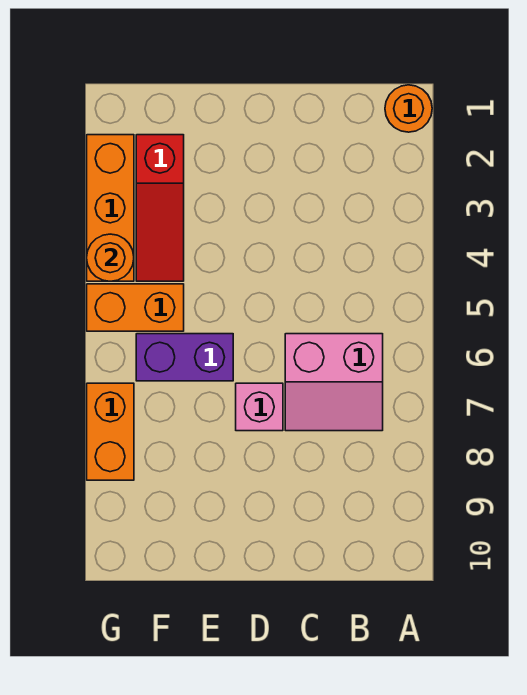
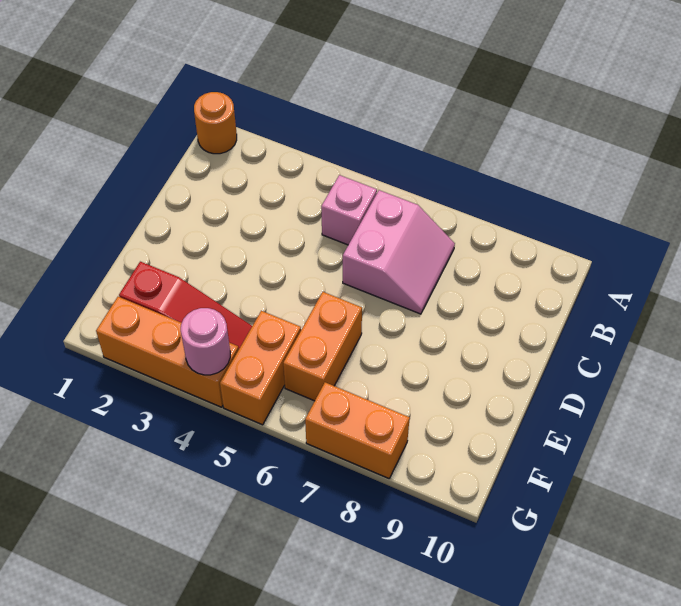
pink brick D7 level 1 -> pink brick B5 level 1
purple brick E6:F6 level 1 -> orange brick E6:F6 level 1
orange round brick G4 level 2 -> pink round brick G4 level 2

